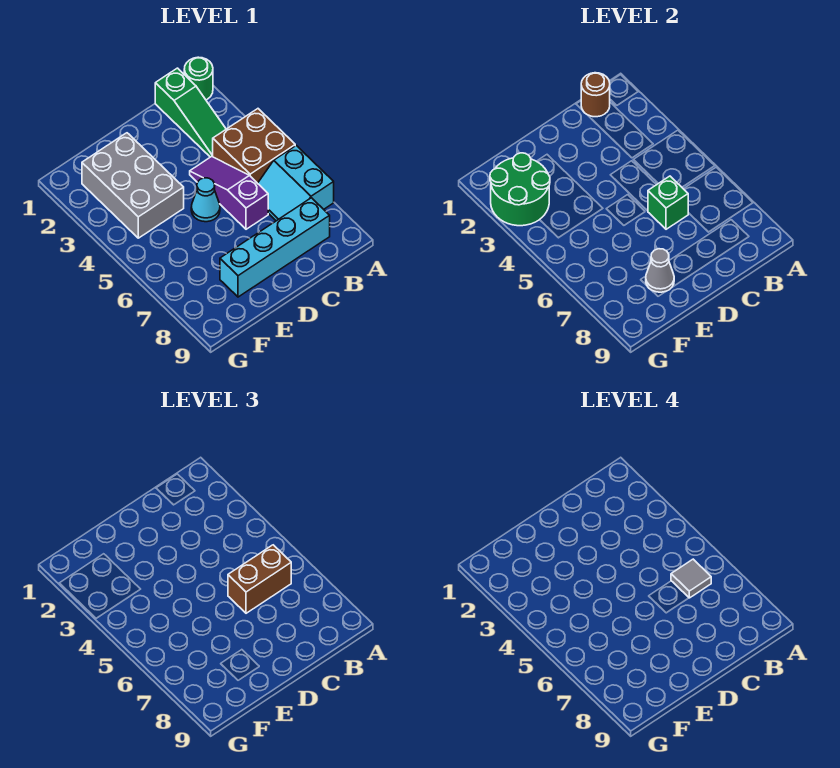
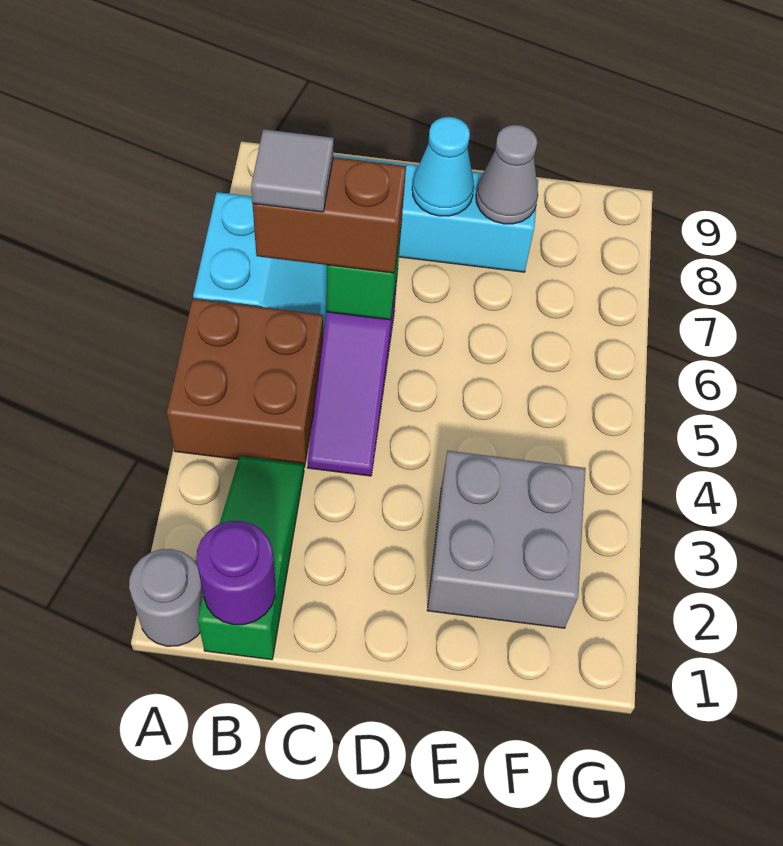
green round brick A1 level 1 -> grey round brick A1 level 1
brown round brick B1 level 2 -> purple round brick B1 level 2
cyan cone D5 level 1 -> cyan cone D8 level 2
grey brick E2:F4 level 1 -> grey brick E2:F3 level 1
green round brick F2:G3 level 2 -> none

